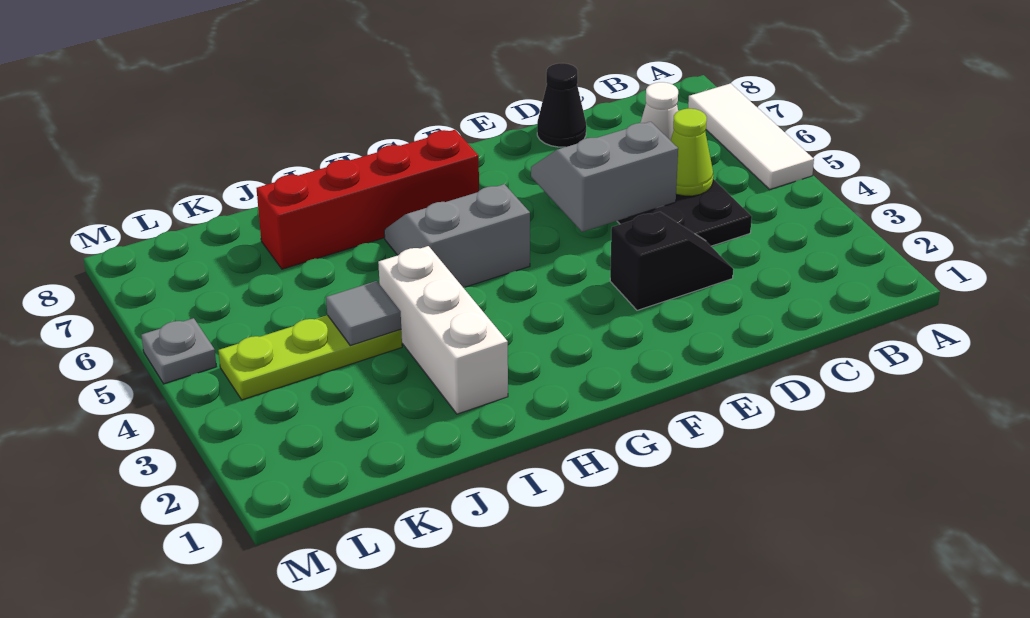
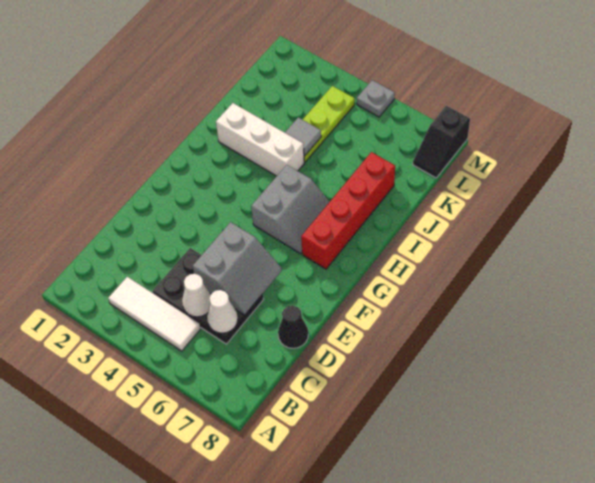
white tile A5:A7 level 1 -> white tile B3:B5 level 1
lime cone C5 level 2 -> white cone C5 level 2
black slope D3:E3 level 1 top E -> black slope L8:M8 level 1 top M

